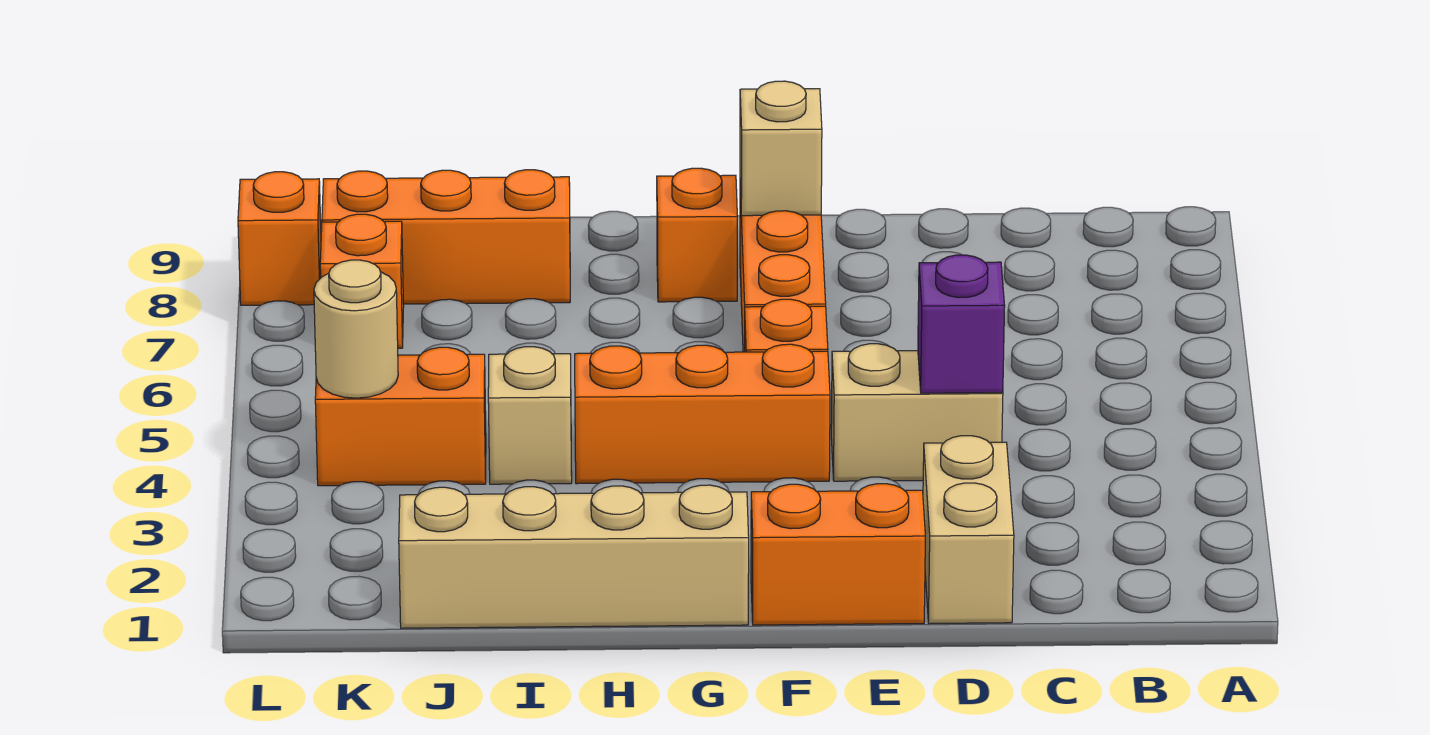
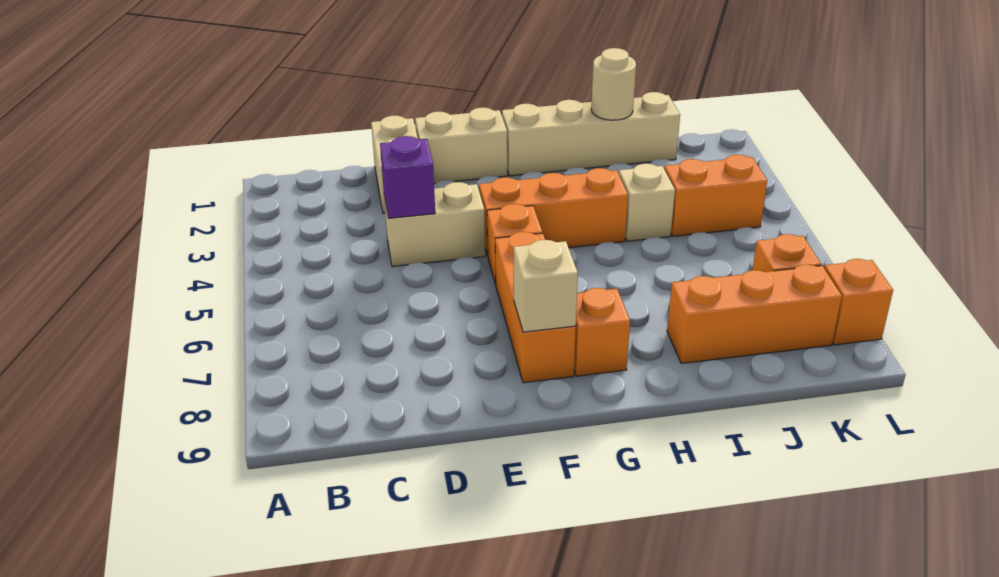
orange brick E1:F1 level 1 -> tan brick E1:F1 level 1
tan round brick K4 level 2 -> tan round brick I1 level 2

